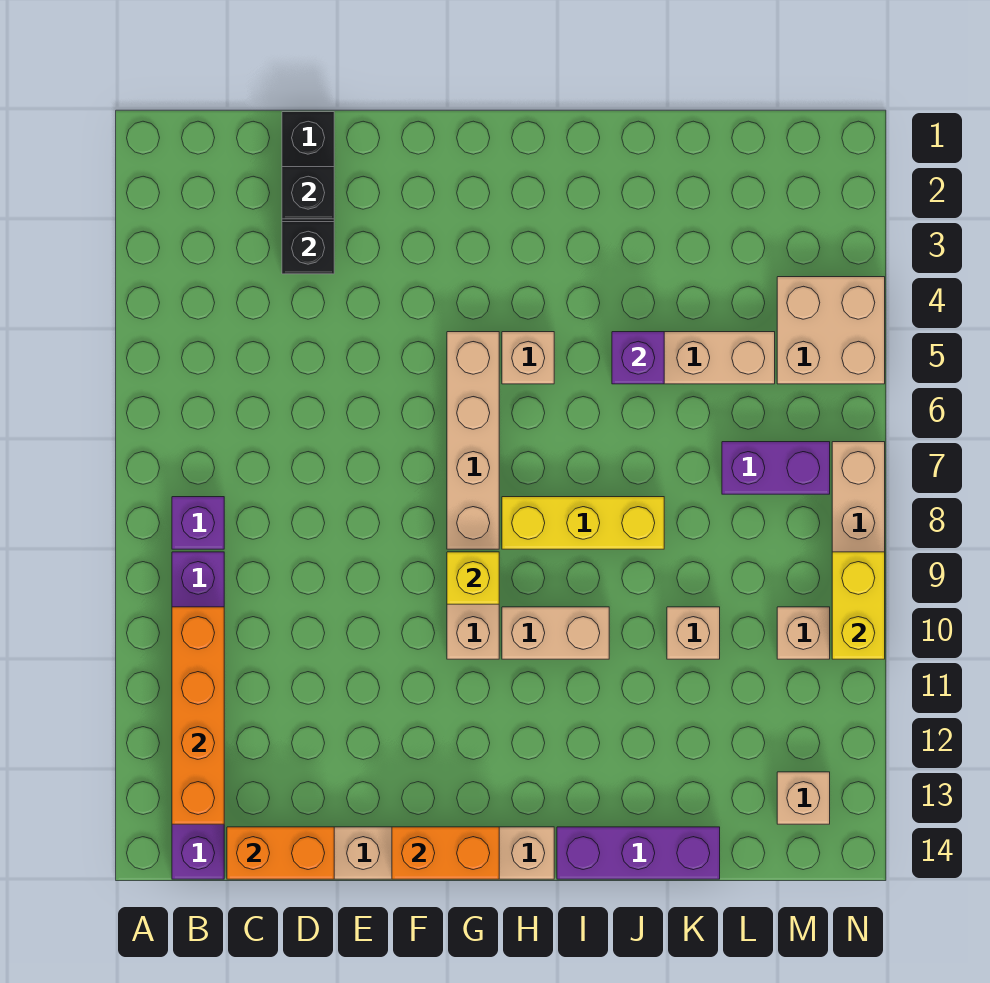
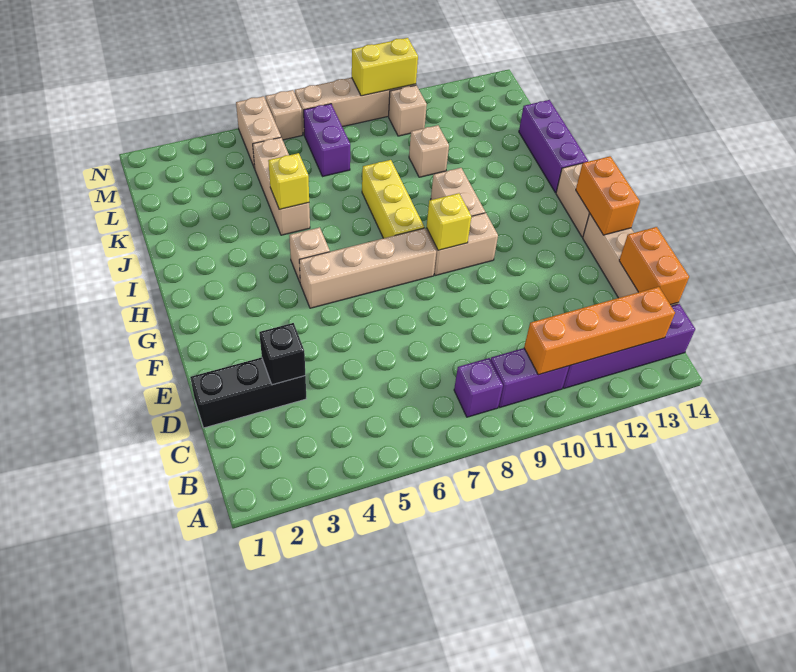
black brick D2 level 2 -> none
purple brick J5 level 2 -> yellow brick J5 level 2
tan brick M4:N5 level 1 -> tan brick M5:N5 level 1
tan brick M13 level 1 -> tan brick N6 level 1

